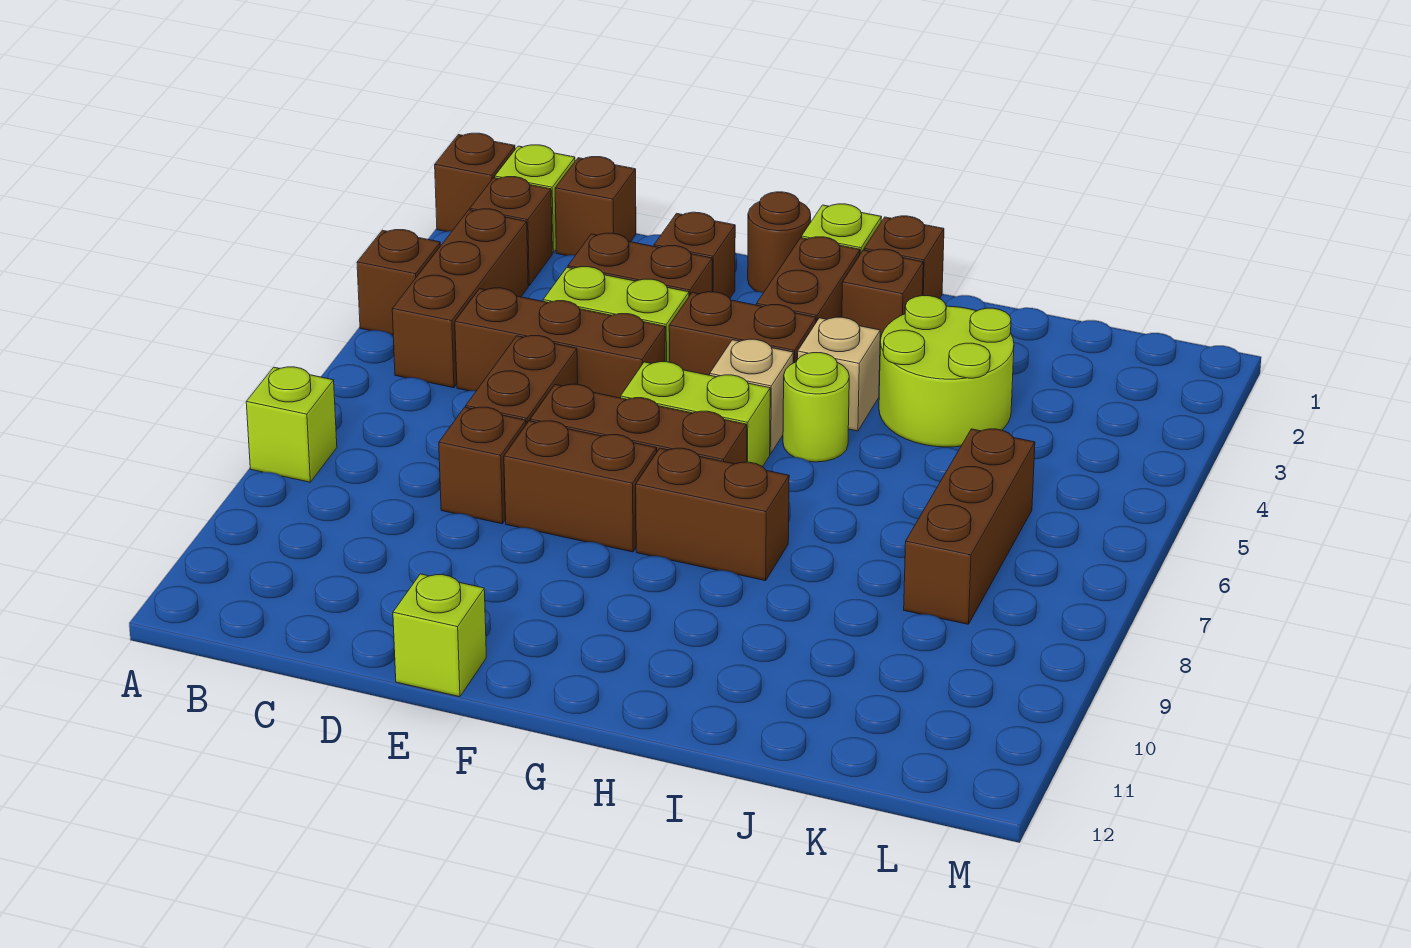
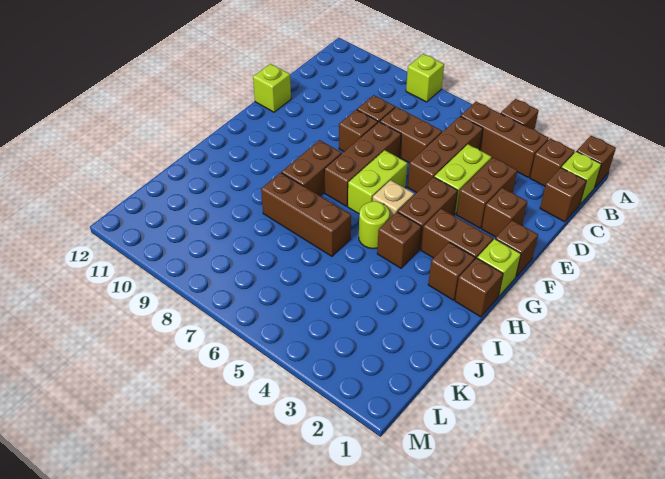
brown brick E8:F8 level 1 -> brown brick E8 level 1
brown round brick F1 level 1 -> brown brick F1 level 1
tan brick H4 level 1 -> brown brick H4 level 1
lime round brick I3:J4 level 1 -> none
brown brick K6:K8 level 1 -> brown brick I6:I8 level 1

